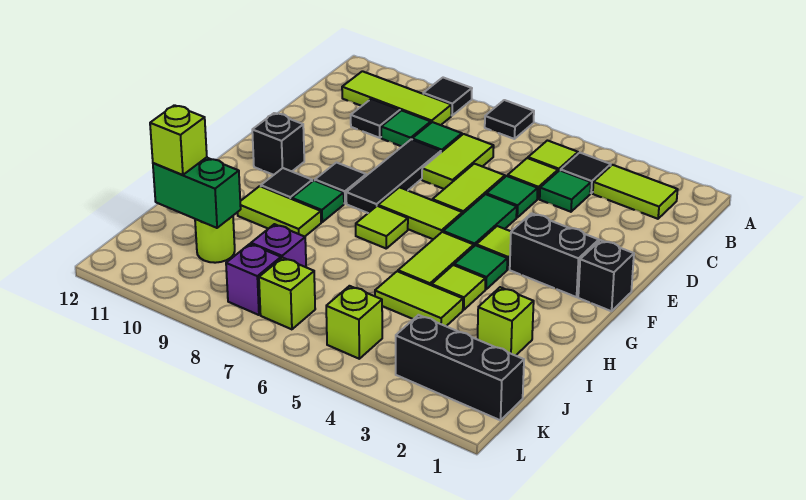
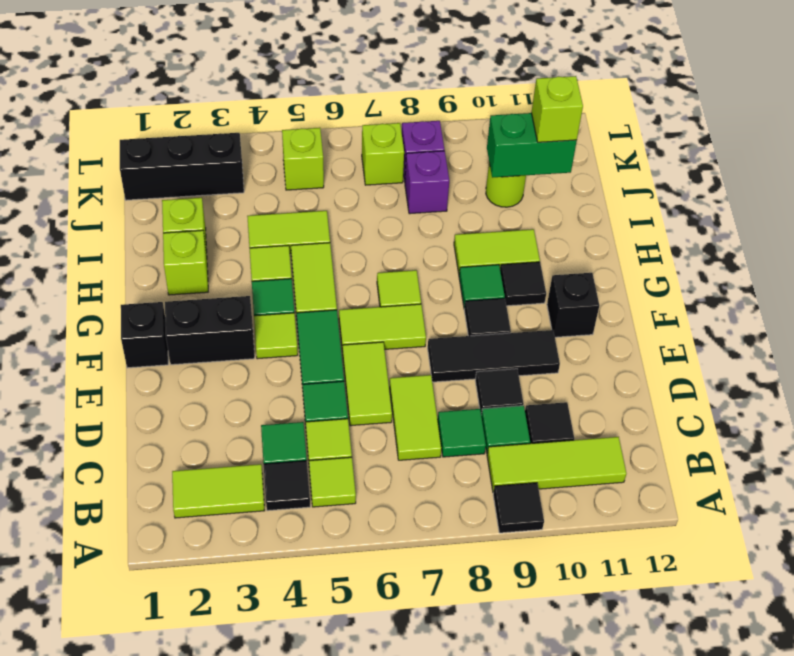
black tile A7 level 1 -> black tile D9 level 1
black tile D8:F8 level 1 -> black tile E8:E10 level 1
none -> lime brick H2 level 1

